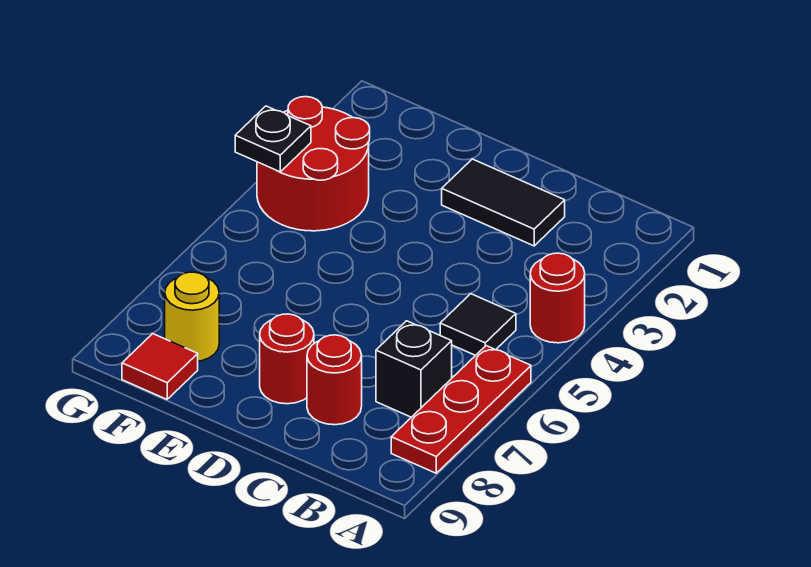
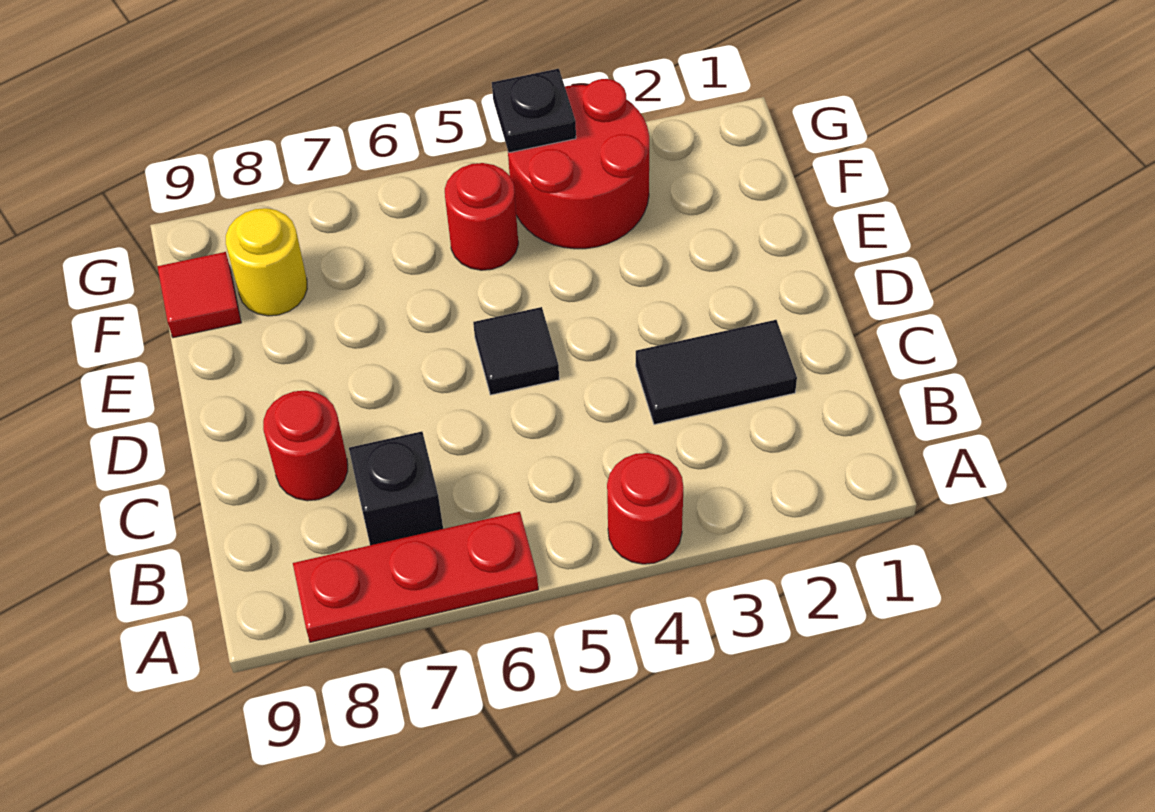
black tile B5 level 1 -> black tile D5 level 1
black tile C2:D2 level 1 -> black tile C2:C3 level 1
red round brick D8 level 1 -> red round brick F5 level 1

